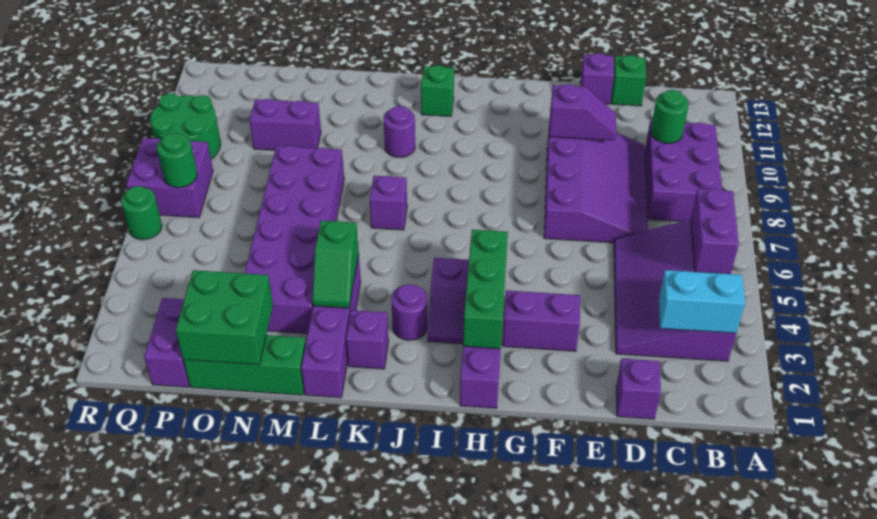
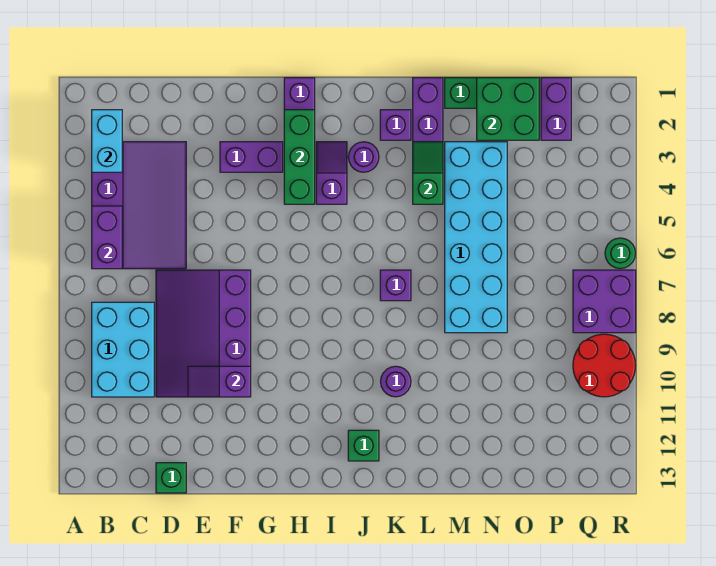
cyan brick B3:C3 level 2 -> cyan brick B2:B3 level 2
purple brick B8:C10 level 1 -> cyan brick B8:C10 level 1
green round brick C10 level 2 -> none
purple brick D1 level 1 -> none
purple brick E13 level 1 -> none
purple brick M3:N8 level 1 -> cyan brick M3:N8 level 1
purple brick N10:O10 level 1 -> none
green round brick Q7 level 2 -> none
green round brick Q9:R10 level 1 -> red round brick Q9:R10 level 1

